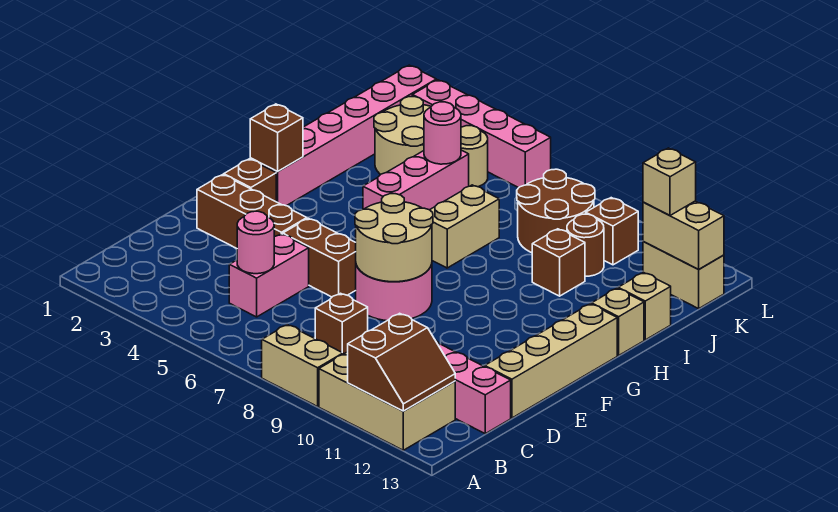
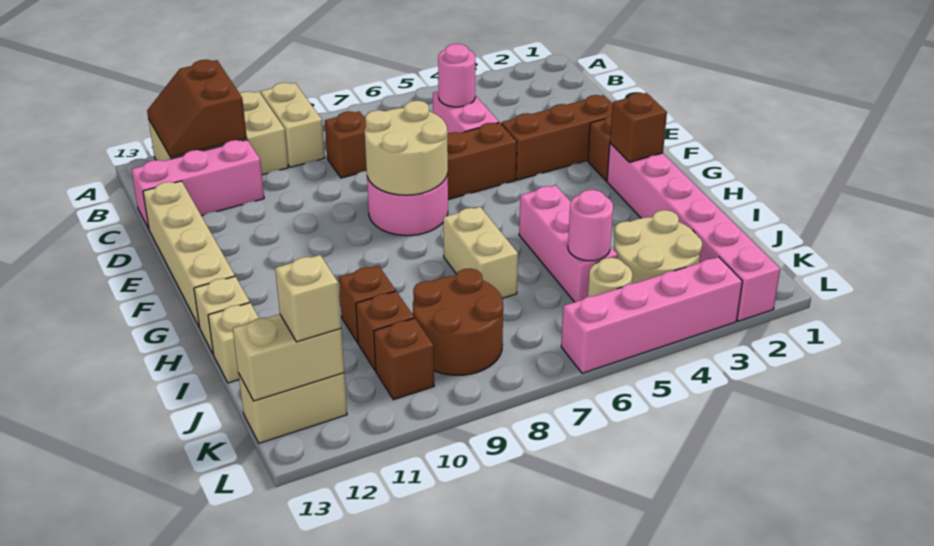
tan brick A8:A9 level 1 -> tan brick A9:B9 level 1
brown round brick J10 level 1 -> brown brick J10 level 1

